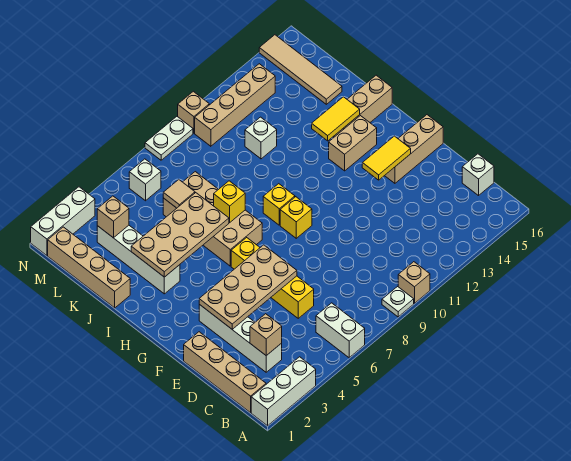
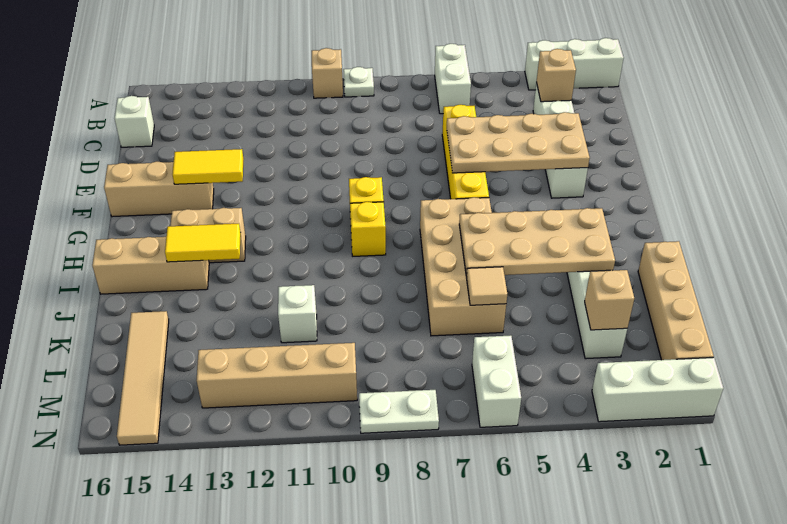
tan brick B1:E1 level 1 -> none
yellow brick I7 level 2 -> none
white brick M6 level 1 -> white brick M6:N6 level 1
tan brick N10 level 1 -> none

